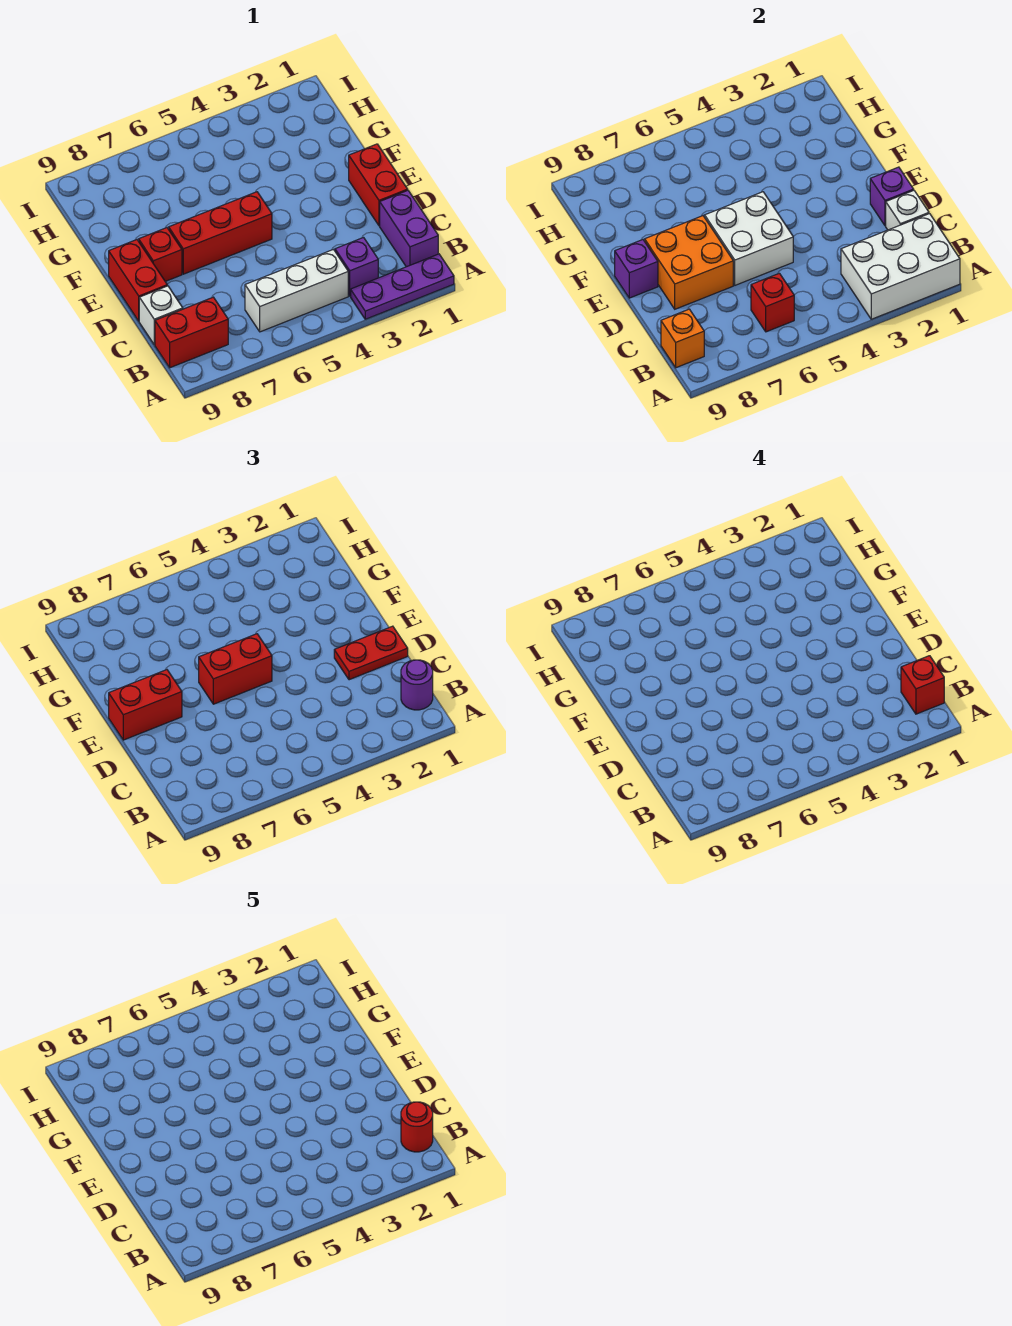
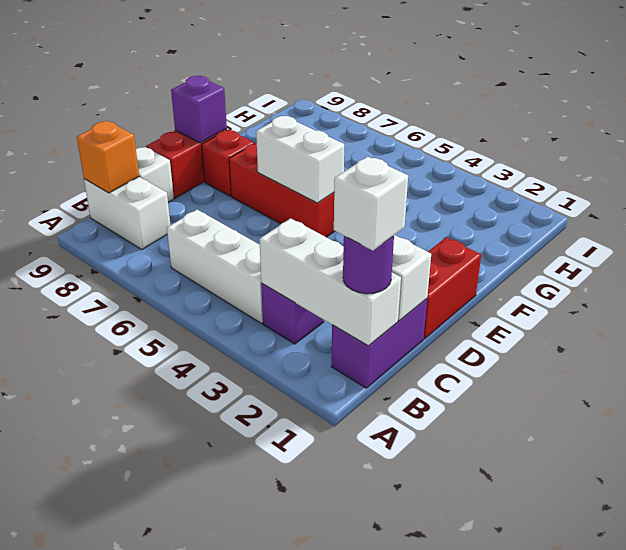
purple plate A1:A3 level 1 -> none
white brick A1:B3 level 2 -> white brick B1:B3 level 2
red brick B1 level 4 -> white brick B1 level 4
red round brick B1 level 5 -> none
red brick B6 level 2 -> none
red brick B8:B9 level 1 -> white brick B8:B9 level 1
purple brick D1 level 2 -> none
red plate D1:D2 level 3 -> none
white brick D5:E6 level 2 -> white brick E5:E6 level 2
orange brick D7:E8 level 2 -> none
red brick E5:E6 level 3 -> none
red brick E8:E9 level 3 -> none

